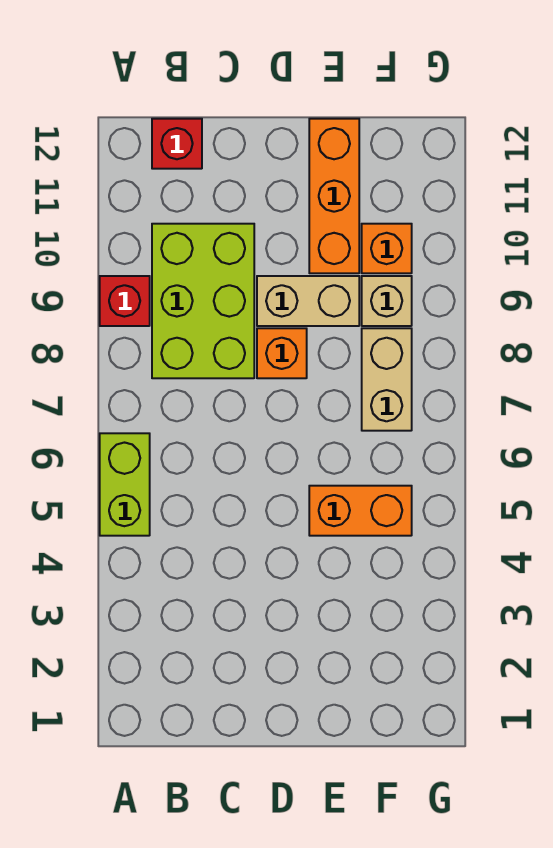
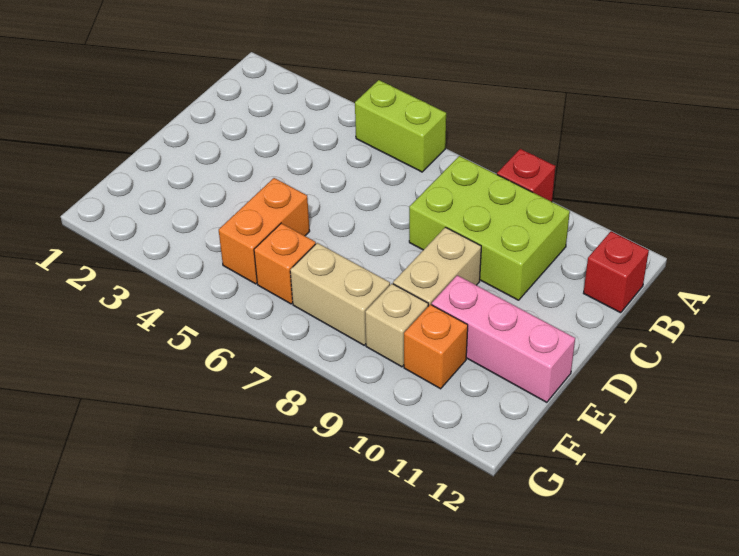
orange brick D8 level 1 -> orange brick F6 level 1
orange brick E10:E12 level 1 -> pink brick E10:E12 level 1

